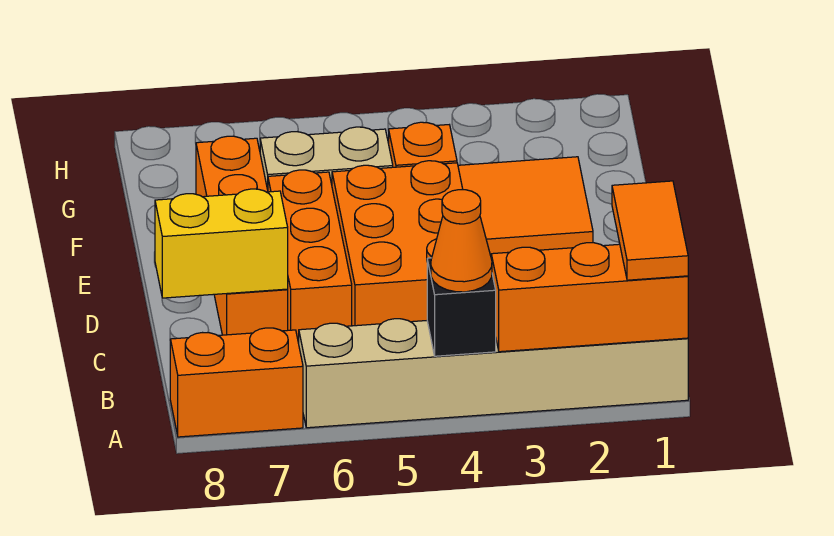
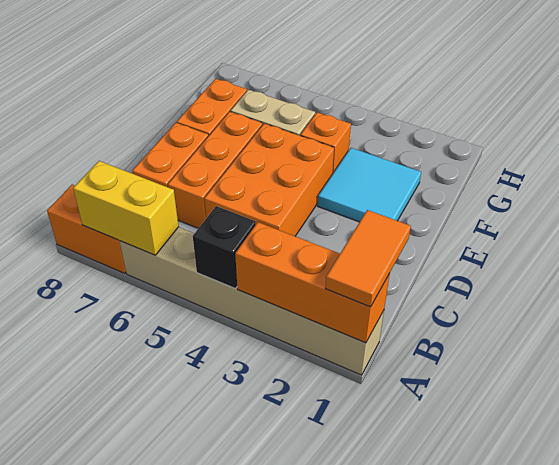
orange cone A4 level 3 -> none
yellow brick C7:C8 level 2 -> yellow brick A6:A7 level 2
orange tile E2:F3 level 1 -> cyan tile E2:F3 level 1

